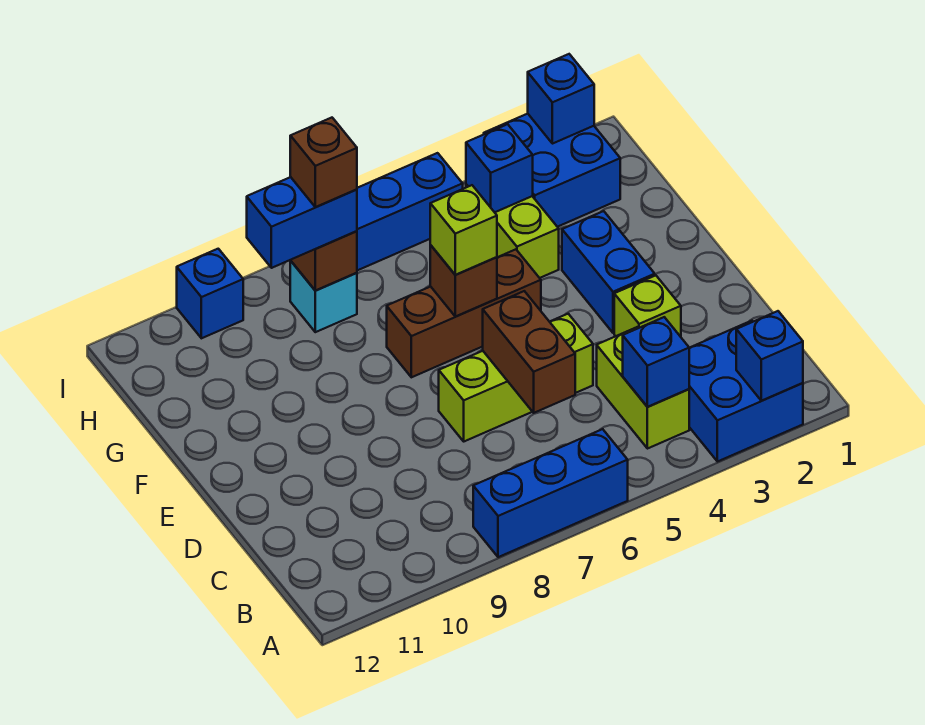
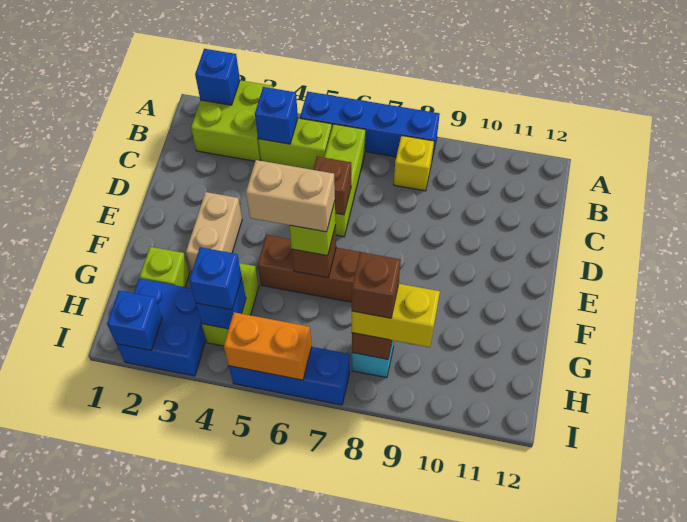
blue brick A2:B3 level 1 -> lime brick A2:B3 level 1
blue brick A6:A8 level 1 -> blue brick A5:A8 level 1
lime brick B4:C4 level 1 -> lime brick B4:B5 level 1
none -> yellow brick B8 level 1
brown brick C6:D6 level 2 -> brown brick D6 level 2
lime brick D3 level 1 -> lime brick G2 level 1
lime brick D5:D7 level 1 -> lime brick B6:D6 level 1
blue brick E3:F3 level 1 -> tan brick E3:F3 level 1
none -> tan brick F5:F6 level 4
blue brick H8:H9 level 3 -> yellow brick H8:H9 level 3
none -> orange brick I5:I6 level 2
blue brick I10 level 1 -> blue brick H4 level 3

